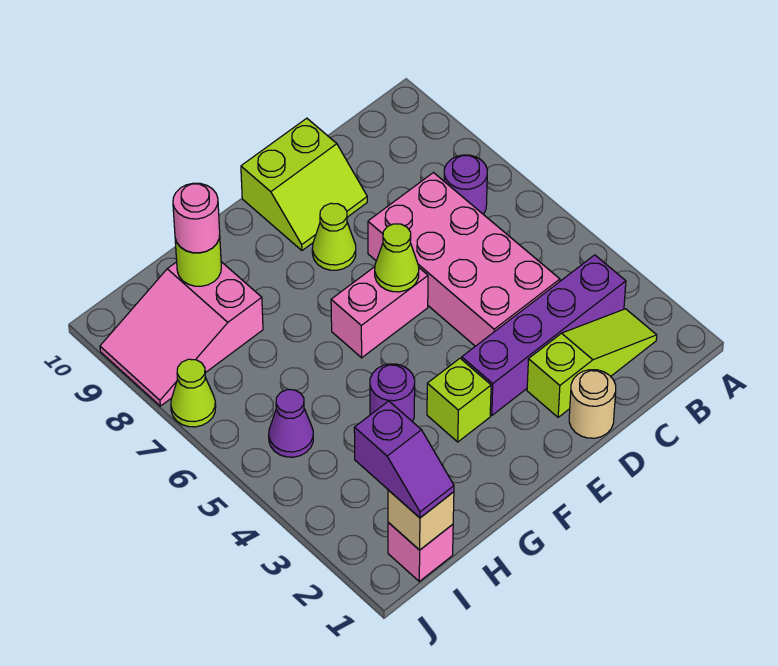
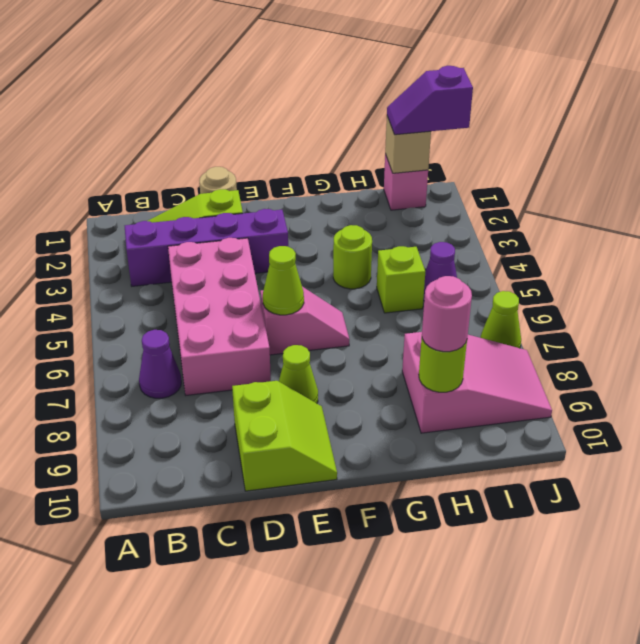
purple round brick B7 level 1 -> purple cone B7 level 1
lime slope D9:E10 level 1 top 10 -> lime slope D9:E10 level 1 top D
pink brick E6:F6 level 1 -> pink slope E6:F6 level 1 top E
lime brick F3 level 1 -> lime brick H5 level 1
purple round brick G4 level 1 -> lime round brick G4 level 1
purple slope I1:I2 level 3 top 2 -> purple slope I1:J1 level 3 top J

